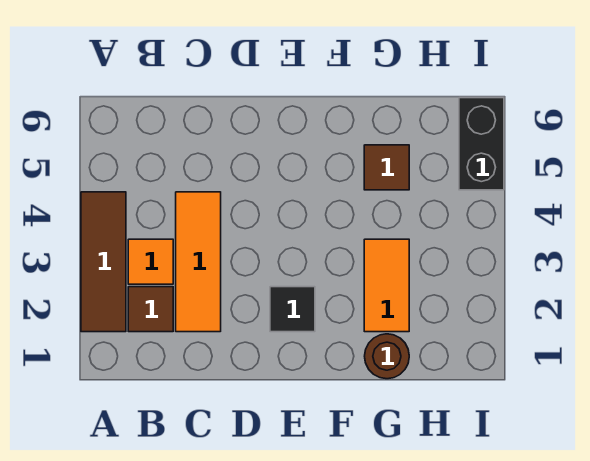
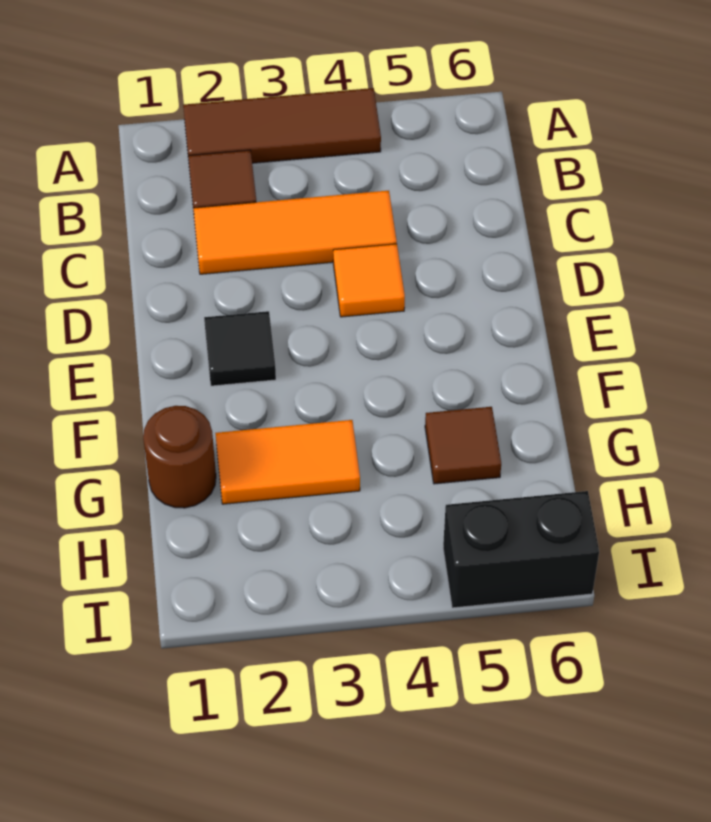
orange tile B3 level 1 -> orange tile D4 level 1

